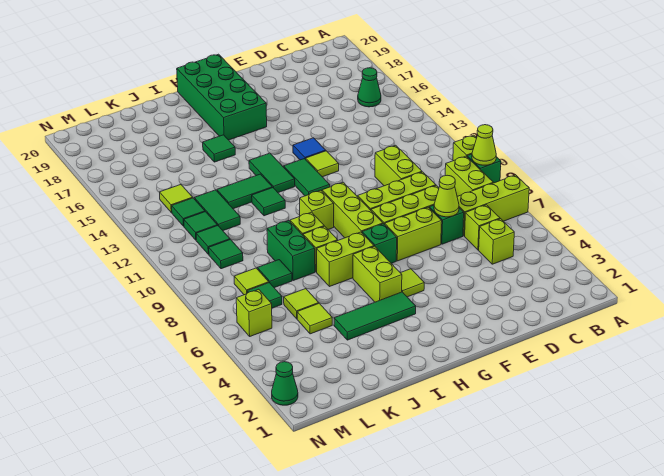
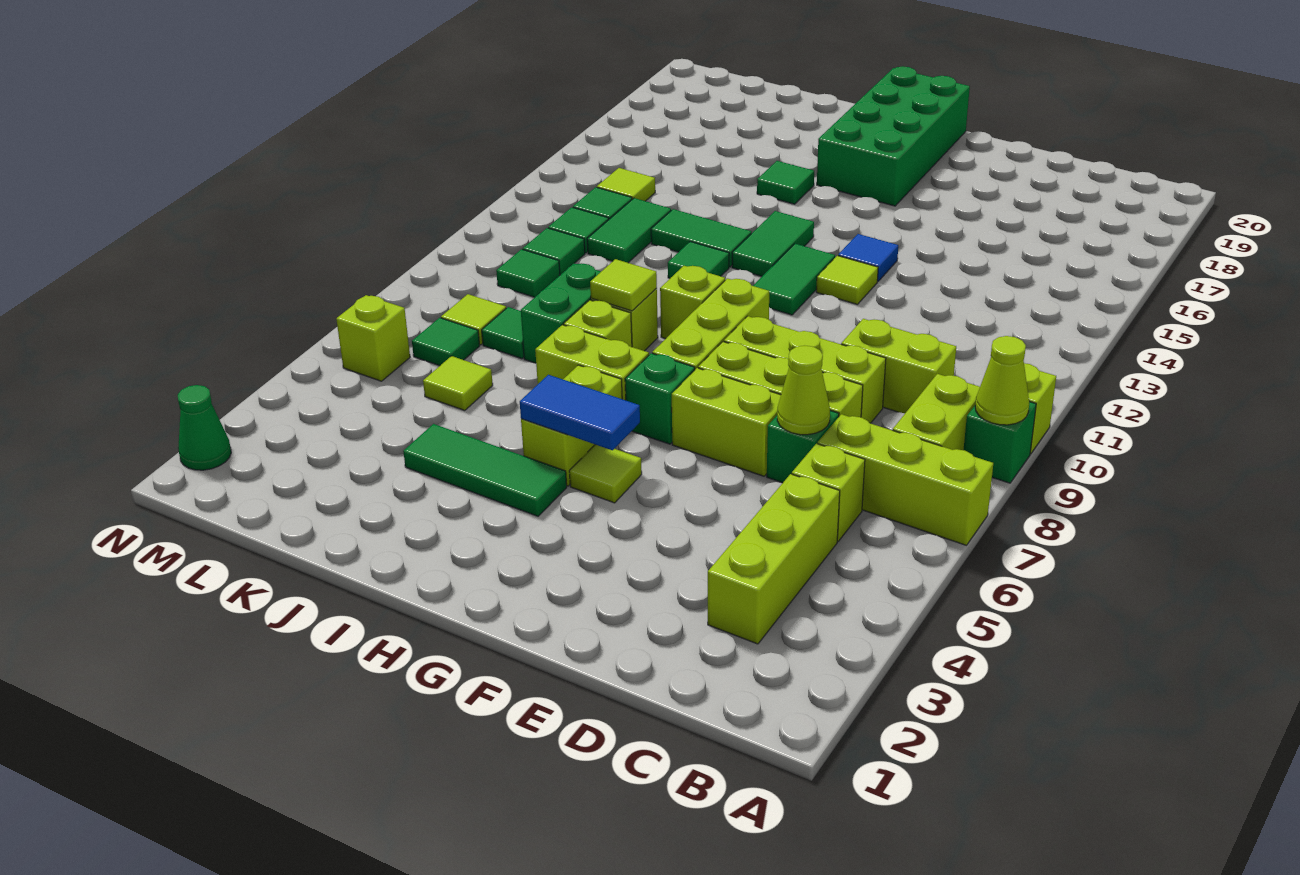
green cone B16 level 1 -> none
lime brick C5 level 1 -> lime brick C3:C5 level 1
lime brick D10:D11 level 1 -> lime brick C10:D10 level 1
none -> blue tile G5:H5 level 2
lime tile K5 level 1 -> lime tile I9 level 2

